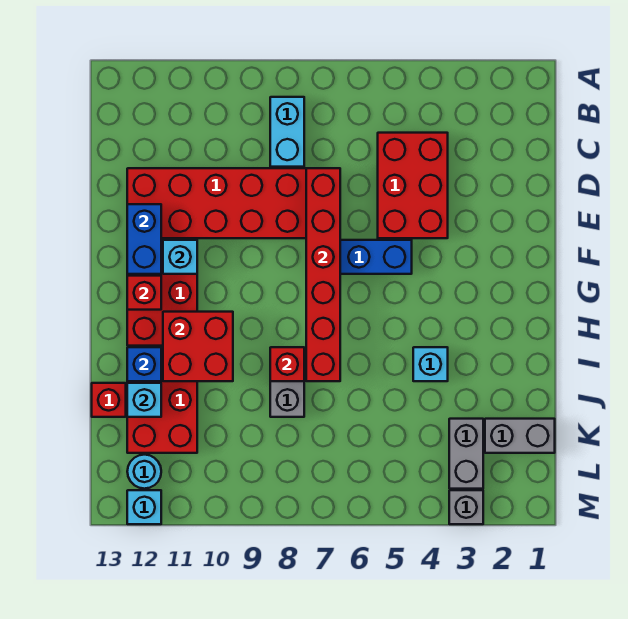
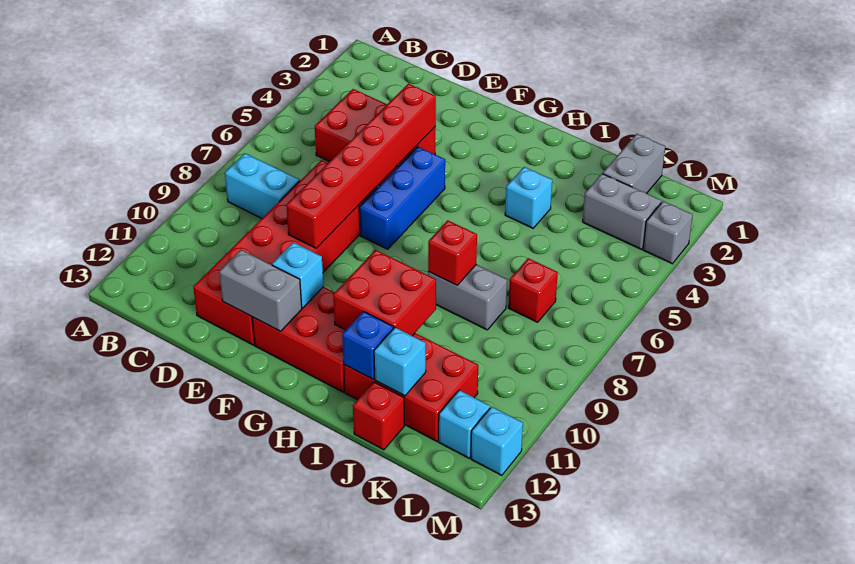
red brick D7:I7 level 2 -> red brick E4:E9 level 2
blue brick E12:F12 level 2 -> grey brick E12:F12 level 2
red brick G12 level 2 -> red brick K7 level 1
cyan round brick L12 level 1 -> cyan brick L12 level 1

